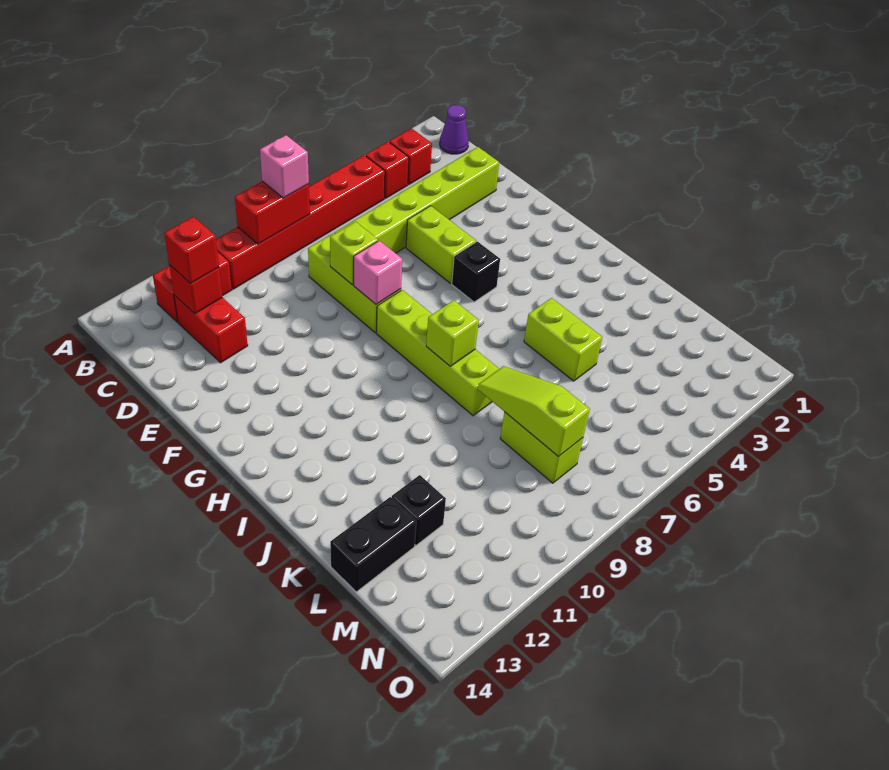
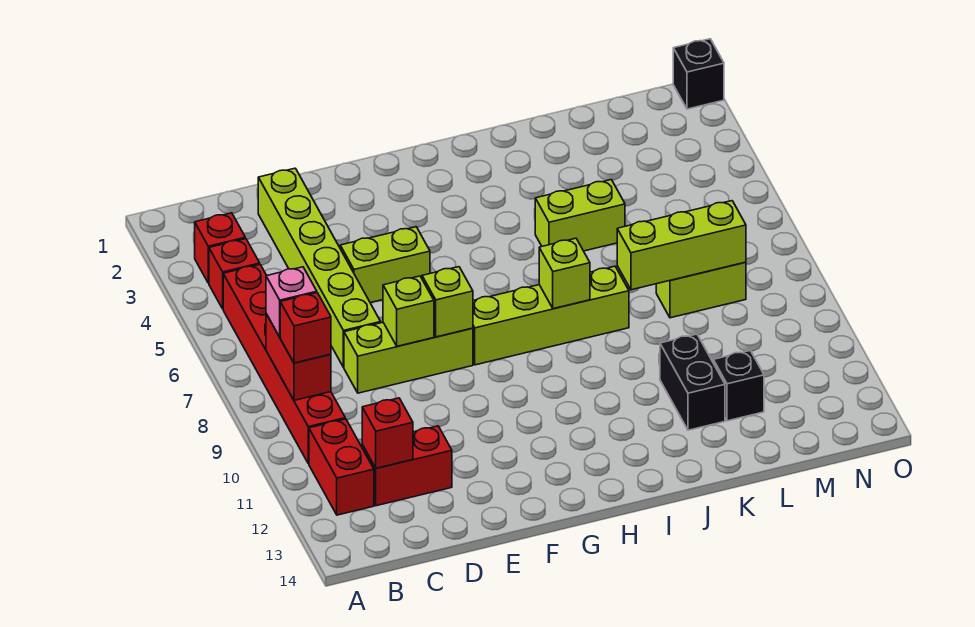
purple cone B1 level 1 -> none
red brick C12 level 3 -> red brick B9 level 3
pink brick F8 level 2 -> lime brick F8 level 2
black brick G5 level 1 -> black brick O1 level 1
lime slope K8:M8 level 2 top M -> lime brick K8:M8 level 2
black brick L13:L14 level 1 -> black brick K11:K12 level 1

